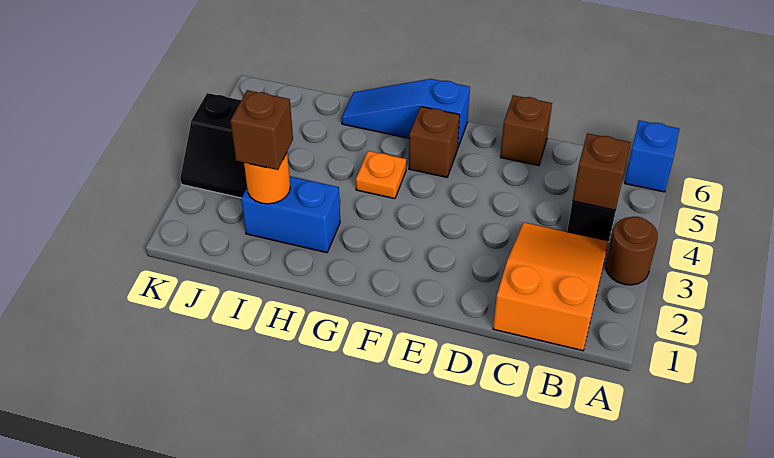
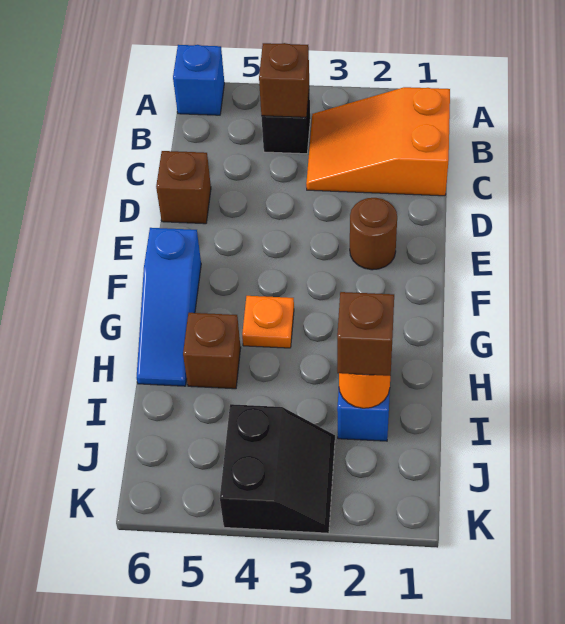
brown round brick A3 level 1 -> brown round brick E2 level 1
brown brick F5 level 1 -> brown brick H5 level 1

